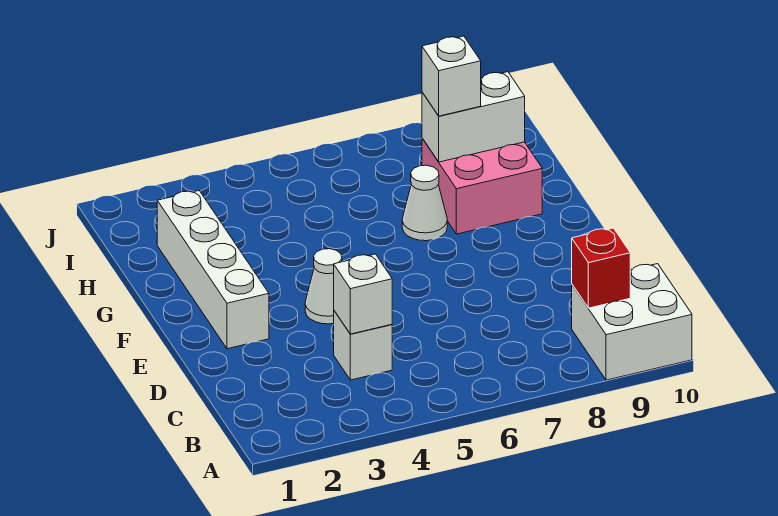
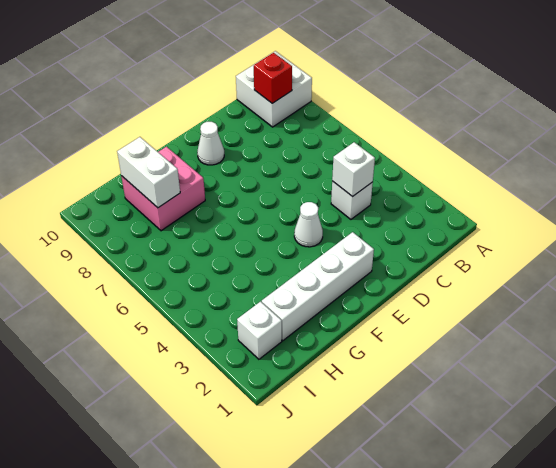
white cone G7 level 1 -> white cone E9 level 1
white brick H8 level 3 -> white brick I2 level 1

